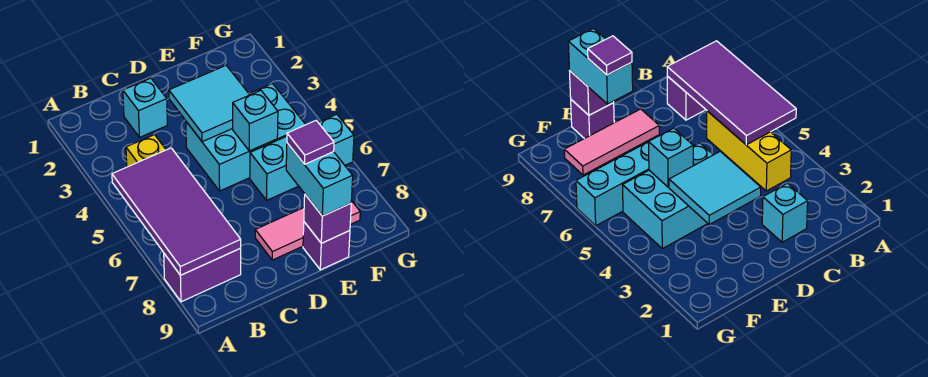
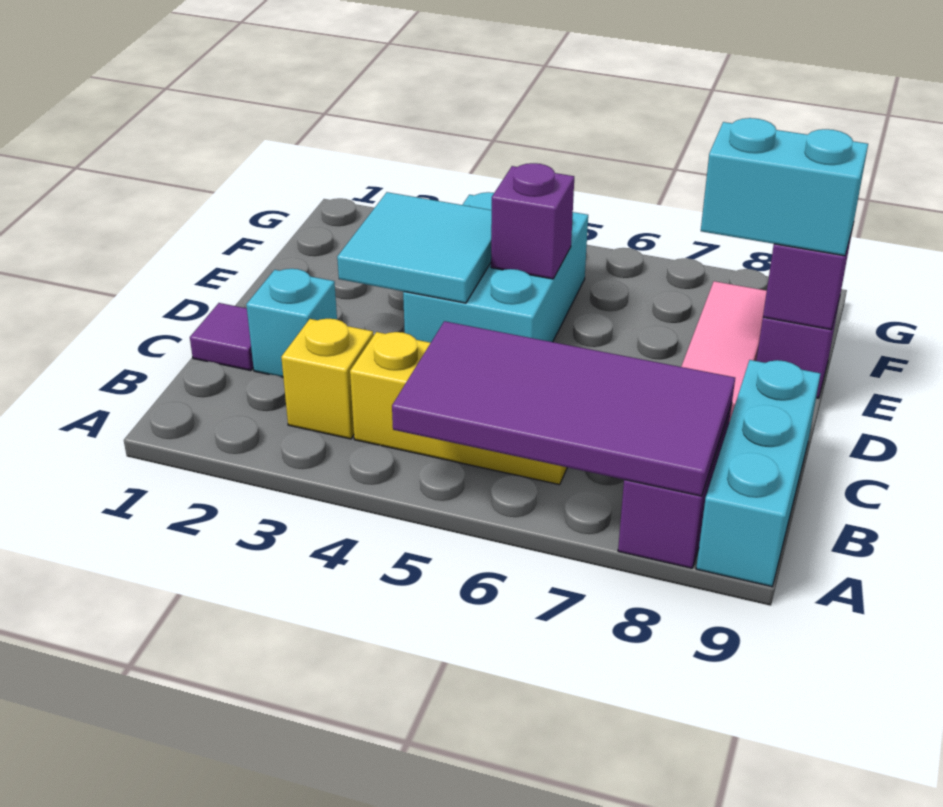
none -> yellow brick B3 level 1
cyan brick E5 level 2 -> purple brick E5 level 2
cyan brick E6:G6 level 1 -> cyan brick A9:C9 level 1
purple tile E8 level 4 -> purple tile C1 level 1

